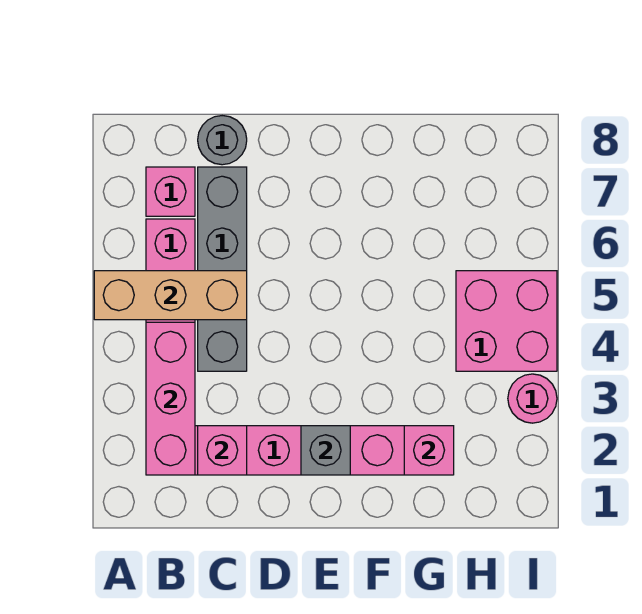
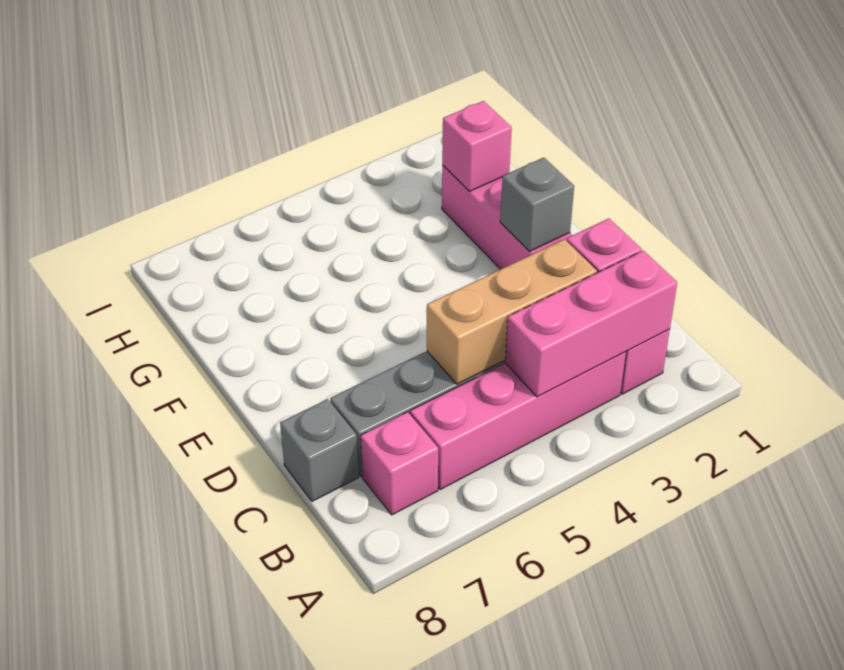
tan brick A5:C5 level 2 -> tan brick C3:C5 level 2
grey round brick C8 level 1 -> grey brick C8 level 1
pink brick H4:I5 level 1 -> none
pink round brick I3 level 1 -> none

